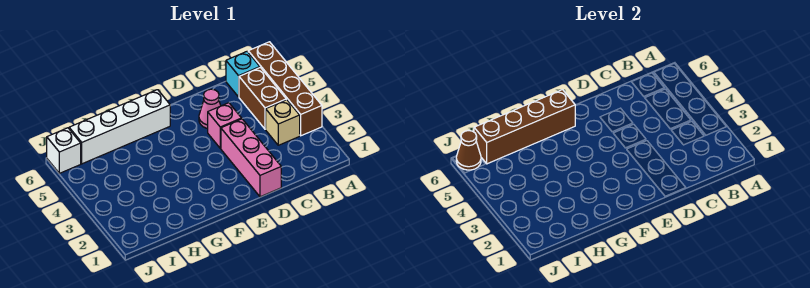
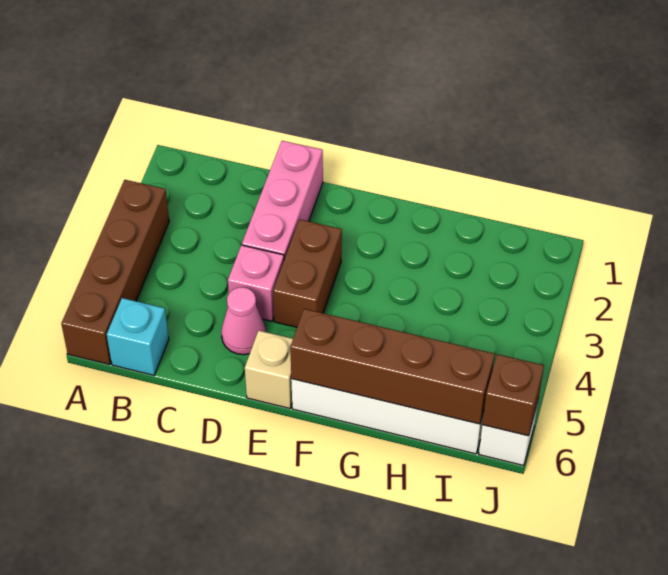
tan brick B3 level 1 -> tan brick E6 level 1
brown brick B4:B5 level 1 -> brown brick E3:E4 level 1
brown cone J6 level 2 -> brown brick J6 level 2

